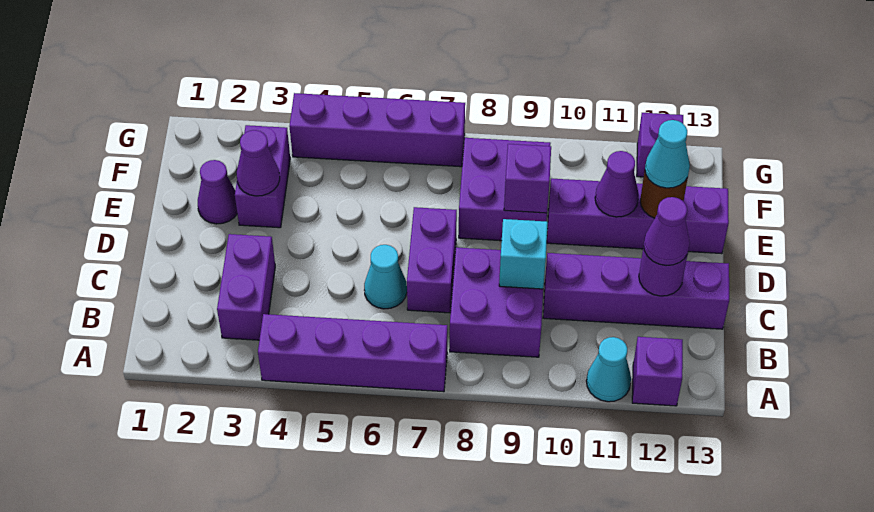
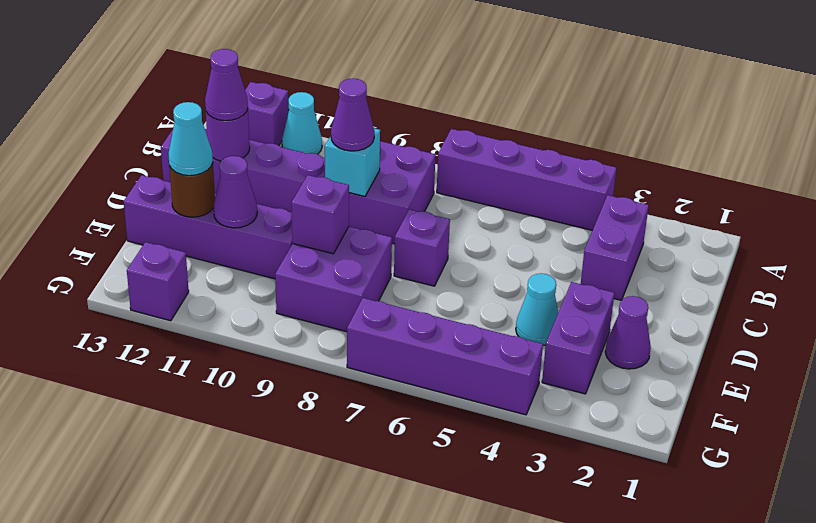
cyan cone C6 level 1 -> cyan cone E4 level 1
purple brick C7:D7 level 1 -> purple brick D7 level 1
purple cone E3 level 2 -> purple cone C9 level 3

